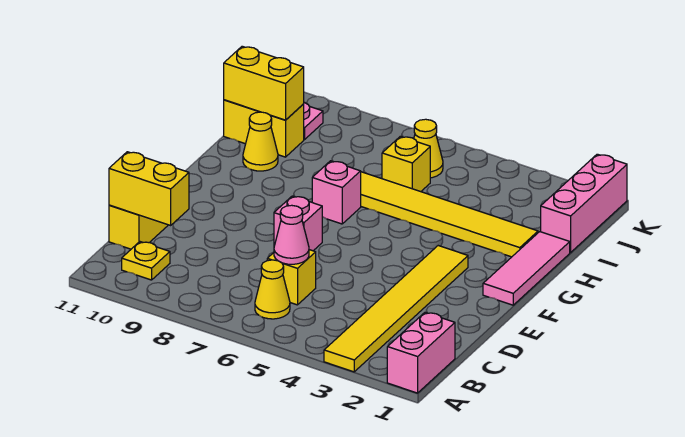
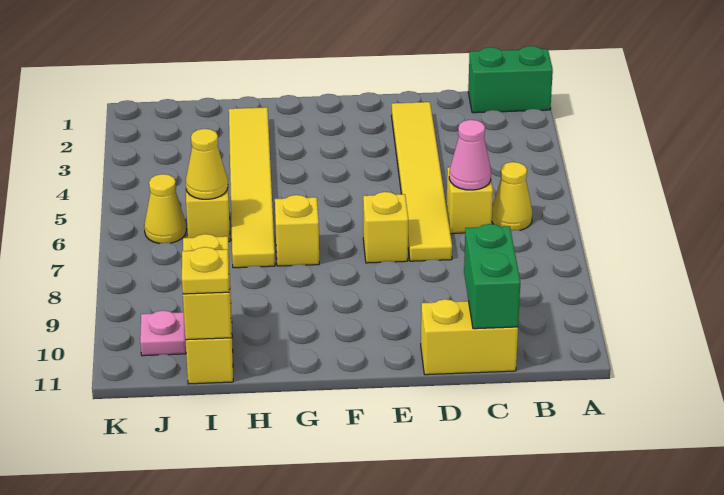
pink brick A1:B1 level 1 -> green brick A1:B1 level 1
yellow tile A3:F3 level 1 -> yellow tile D2:D7 level 1
yellow plate B10 level 1 -> yellow plate I11 level 3
yellow brick C10:C11 level 2 -> green brick C10:C11 level 2
pink brick E7 level 1 -> yellow brick E7 level 1
pink tile F1:H1 level 1 -> none
pink brick G7 level 1 -> yellow brick G7 level 1
yellow cone H10 level 1 -> yellow cone I6 level 2
pink brick I1:K1 level 1 -> none

